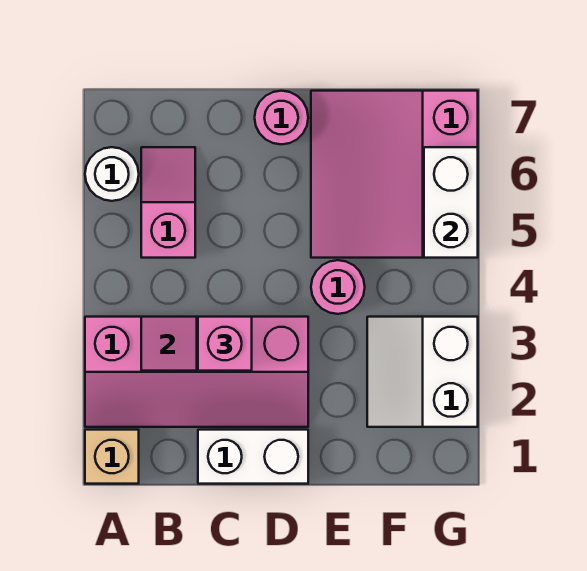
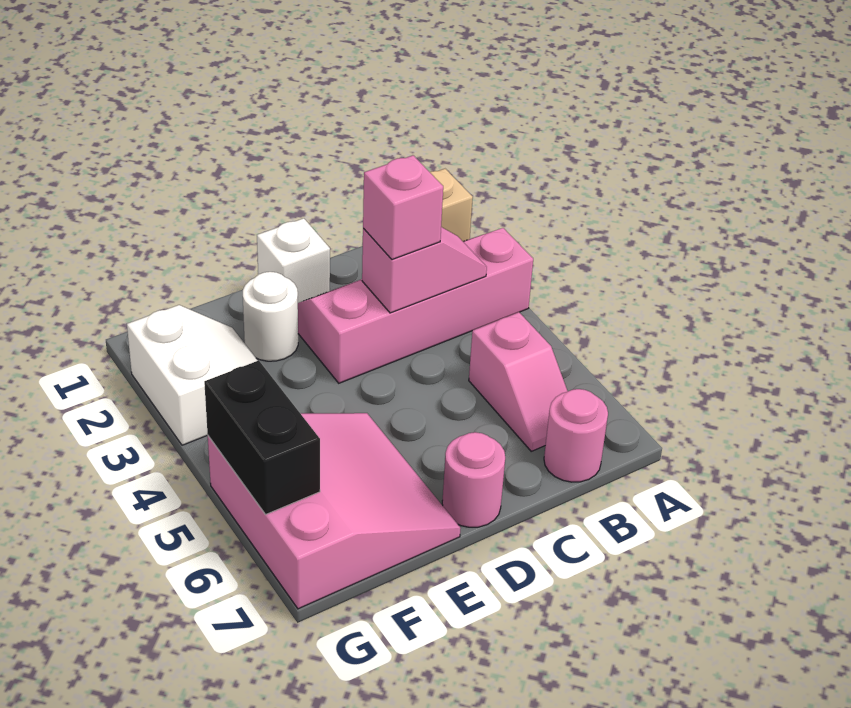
white round brick A6 level 1 -> white round brick E2 level 1
white brick C1:D1 level 1 -> white brick D1 level 1
pink round brick E4 level 1 -> pink round brick B7 level 1
white brick G5:G6 level 2 -> black brick G5:G6 level 2

